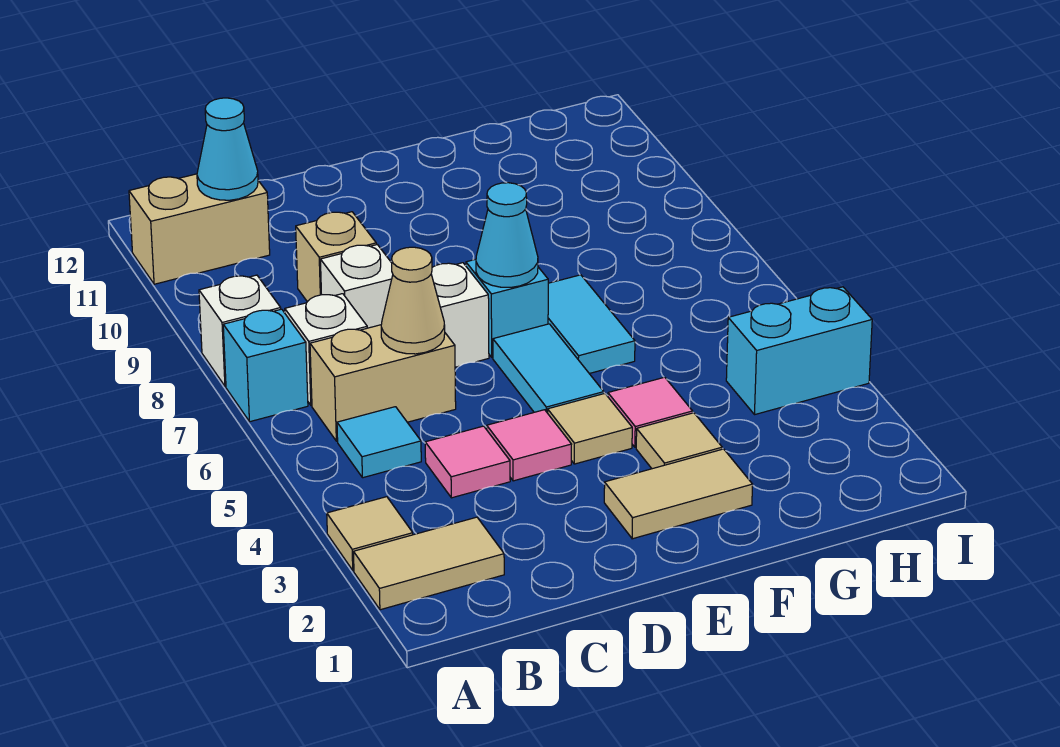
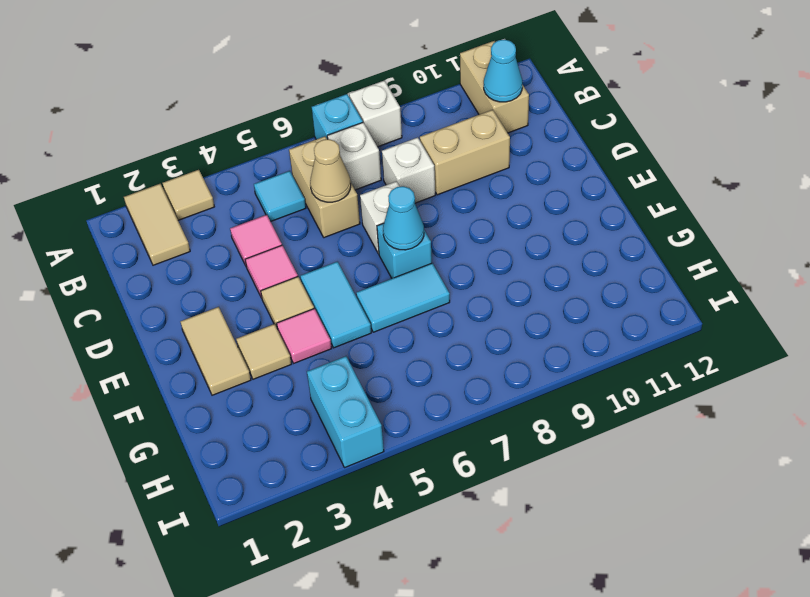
tan brick C9 level 1 -> tan brick C9:C10 level 1
cyan tile E5:E6 level 1 -> cyan tile E5:F5 level 1

